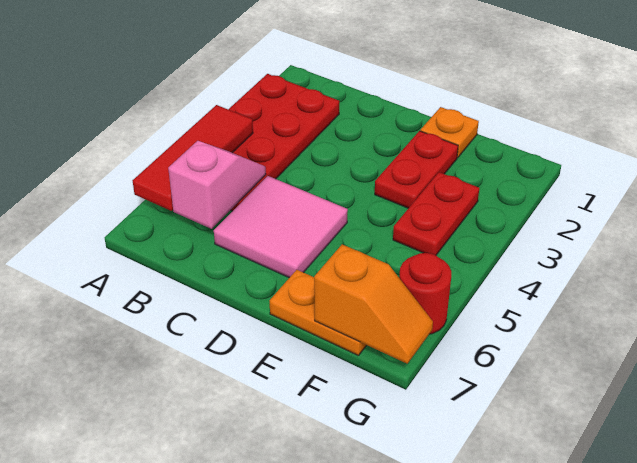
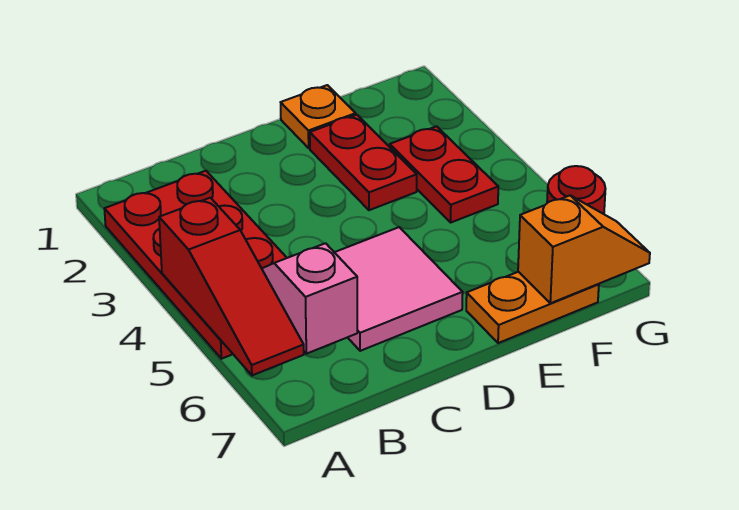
red tile A4:A6 level 2 -> red slope A4:A6 level 2 top 4

